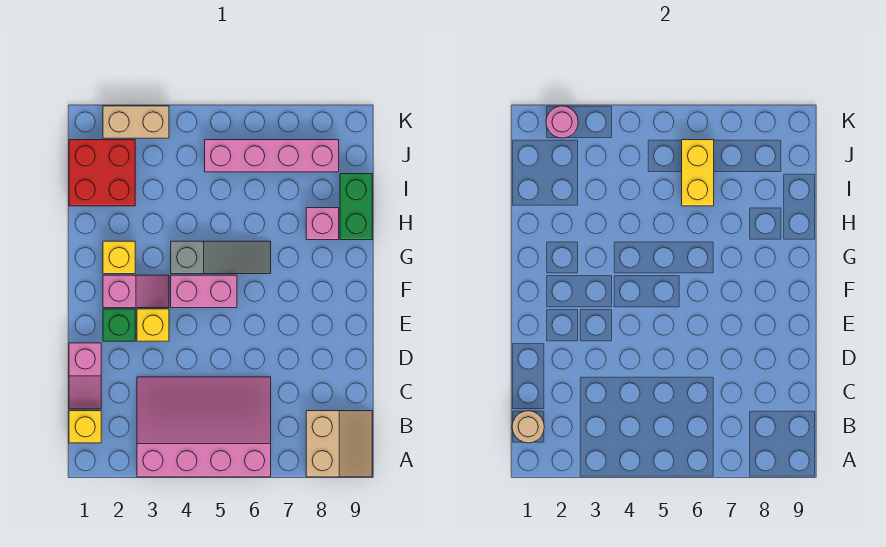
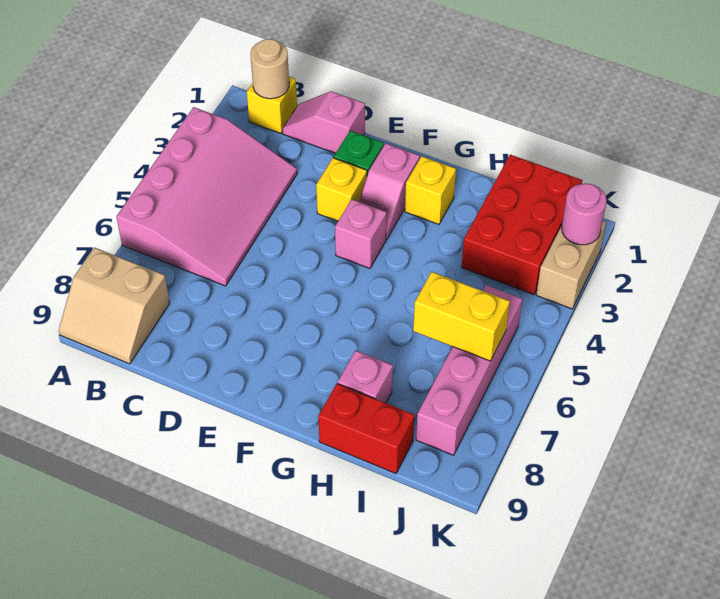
pink brick F4:F5 level 1 -> pink brick F4 level 1
grey slope G4:G6 level 1 top 4 -> none
green brick H9:I9 level 1 -> red brick H9:I9 level 1
red brick I1:J2 level 1 -> red brick I1:J3 level 1

